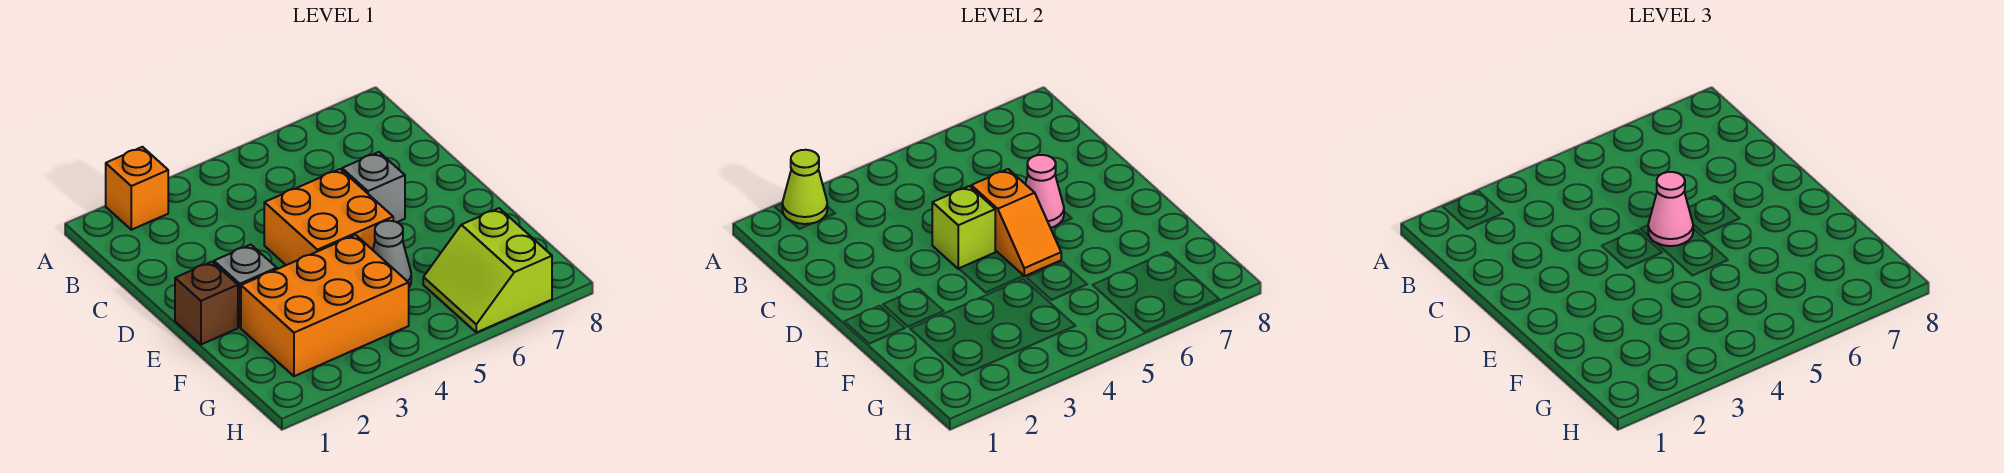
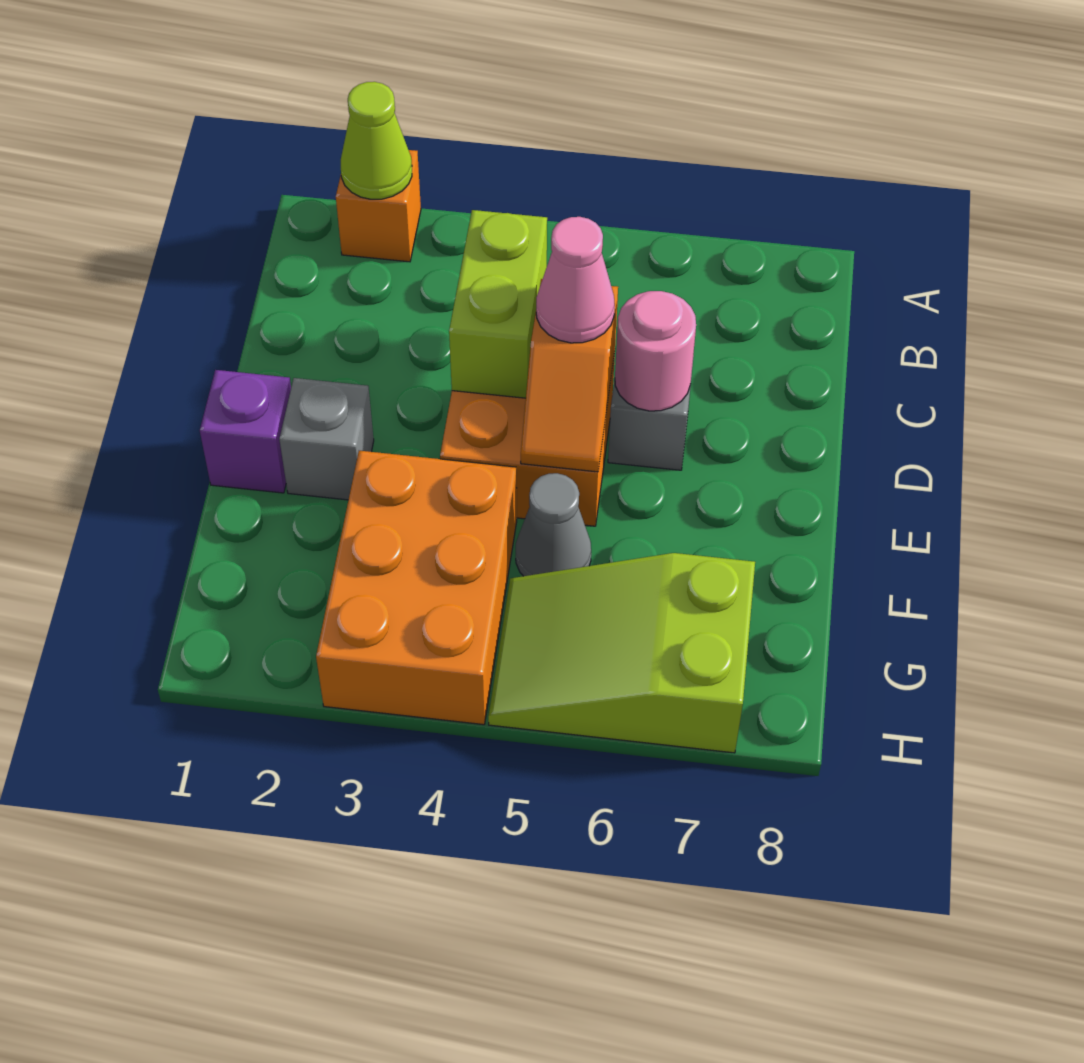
lime brick D4 level 2 -> lime brick C4:D4 level 2
pink cone D6 level 2 -> pink round brick D6 level 2
brown brick E1 level 1 -> purple brick E1 level 1
orange brick F2:G4 level 1 -> orange brick F3:H4 level 1
lime slope G6:H7 level 1 top 7 -> lime slope G5:H7 level 1 top 7

